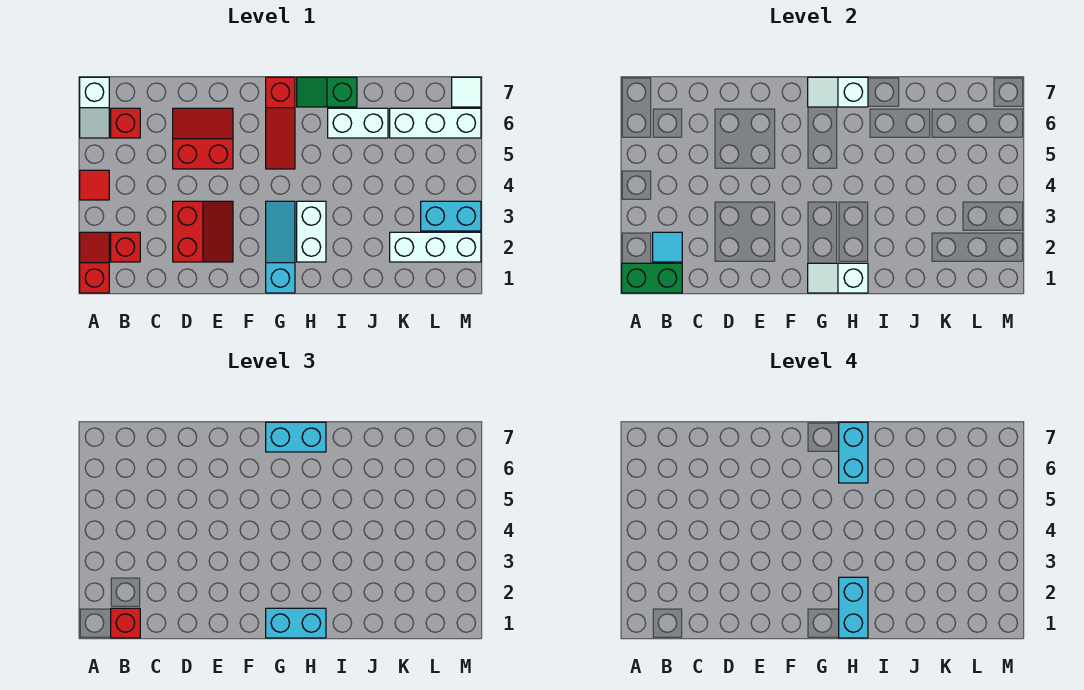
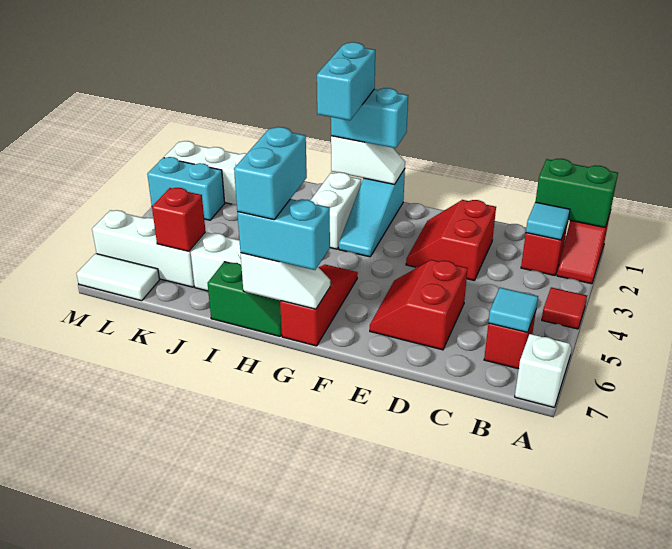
red brick B1 level 3 -> red brick K6 level 2
none -> cyan tile B6 level 2
red slope D5:E6 level 1 top 5 -> red slope D5:E6 level 1 top D
white tile M7 level 1 -> white tile L7:M7 level 1

